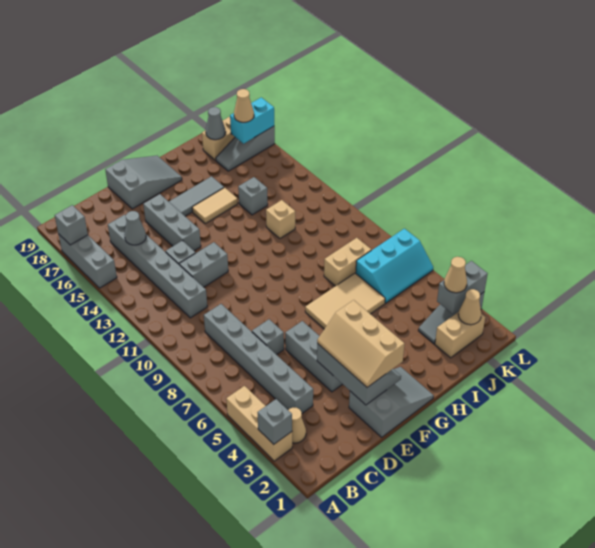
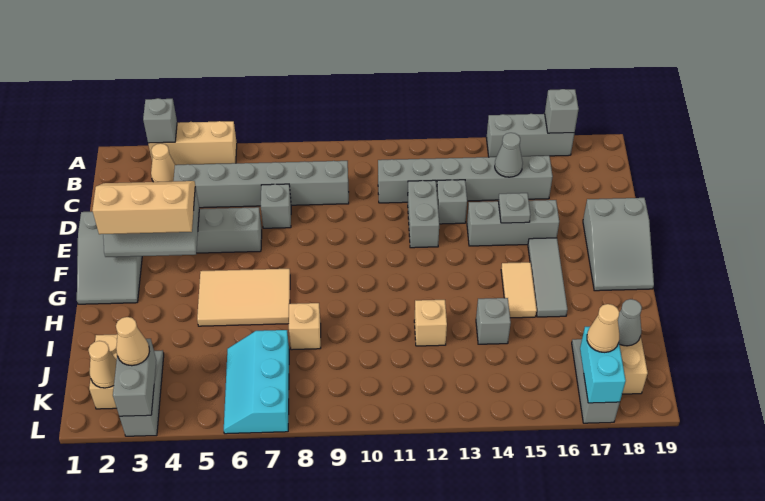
none -> grey plate E15 level 2
tan tile G6:I7 level 1 -> tan tile G5:H7 level 1
tan brick I8:J8 level 1 -> tan brick I8 level 1

